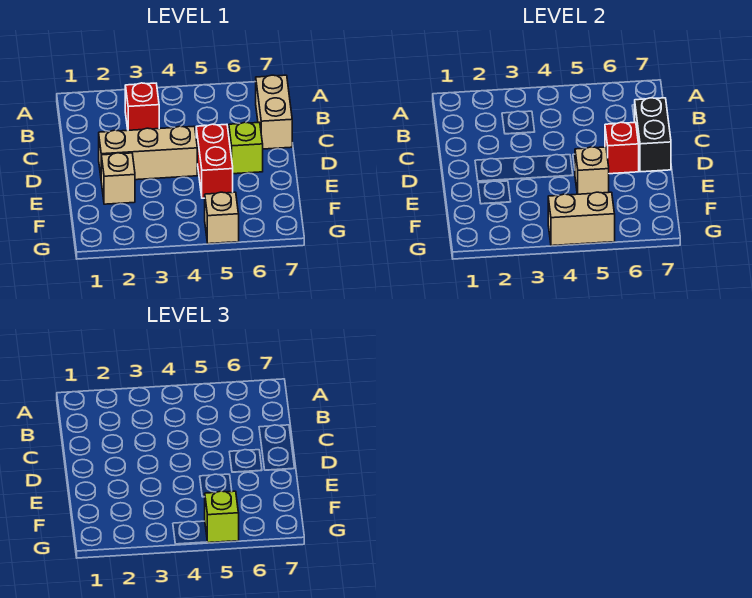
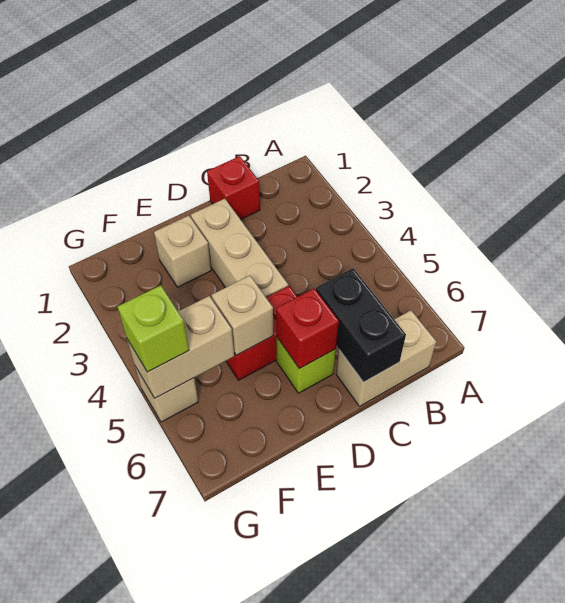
red brick B3 level 1 -> red brick C1 level 1
black brick C7:D7 level 2 -> black brick C6:C7 level 2
tan brick G4:G5 level 2 -> tan brick F5:G5 level 2

